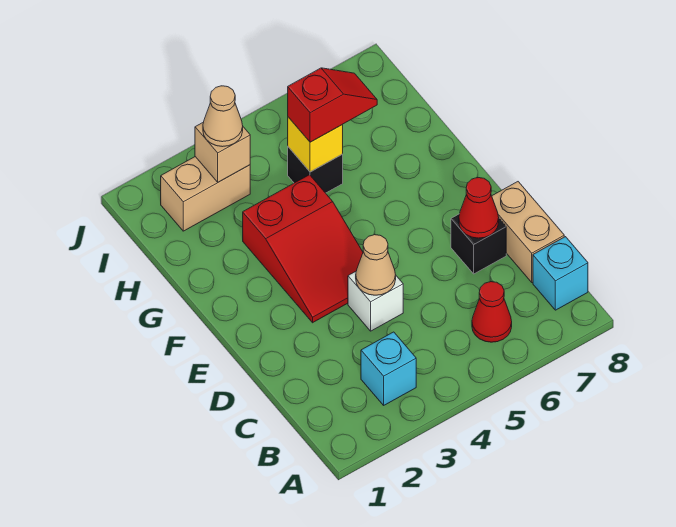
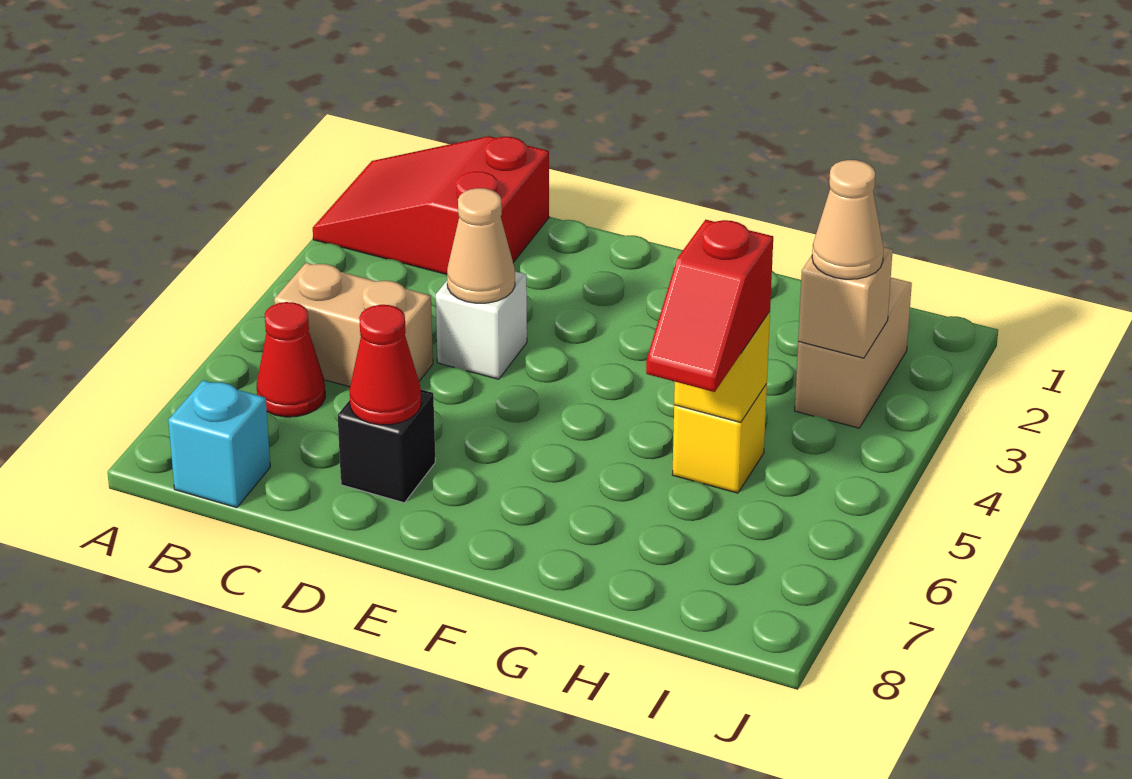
cyan brick B3 level 1 -> none
tan brick C8:D8 level 1 -> tan brick B5:C5 level 1
red slope E3:G4 level 1 top G -> red slope A1:C2 level 1 top C
black brick H5 level 1 -> yellow brick H5 level 1

